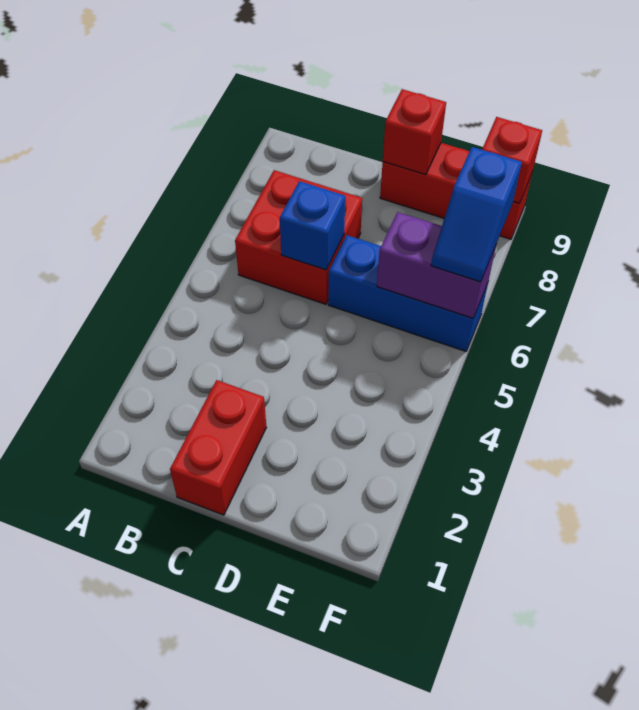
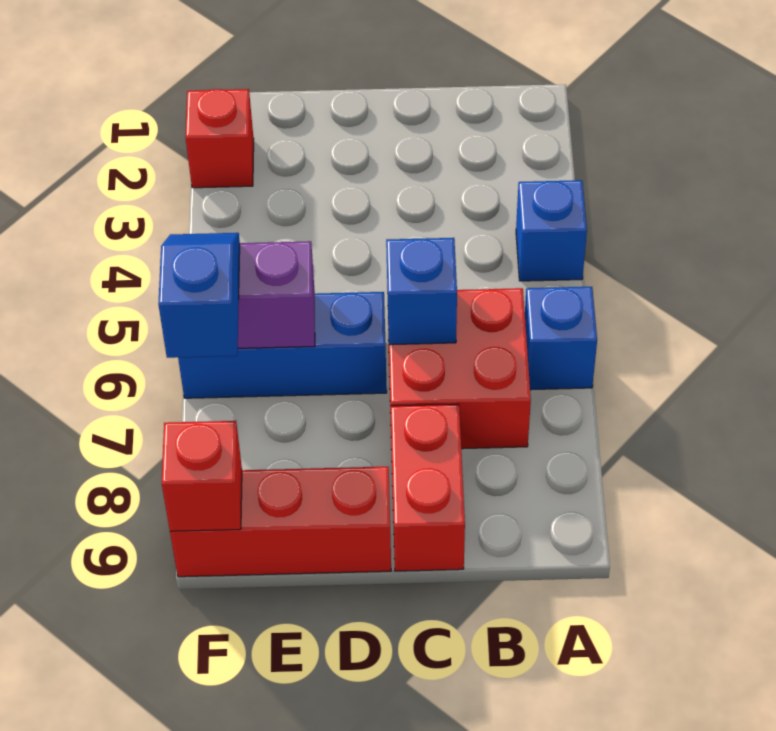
none -> blue brick A4 level 1
none -> blue brick A6 level 1
red brick C1:C2 level 1 -> red brick C8:C9 level 1
red brick D9 level 2 -> red brick F2 level 1

